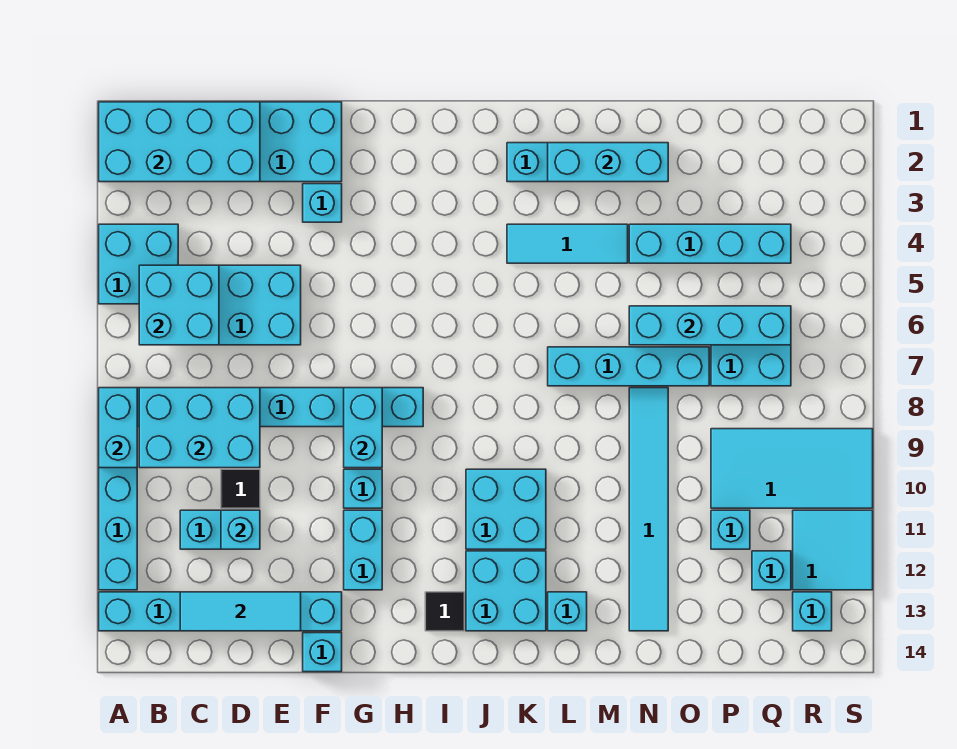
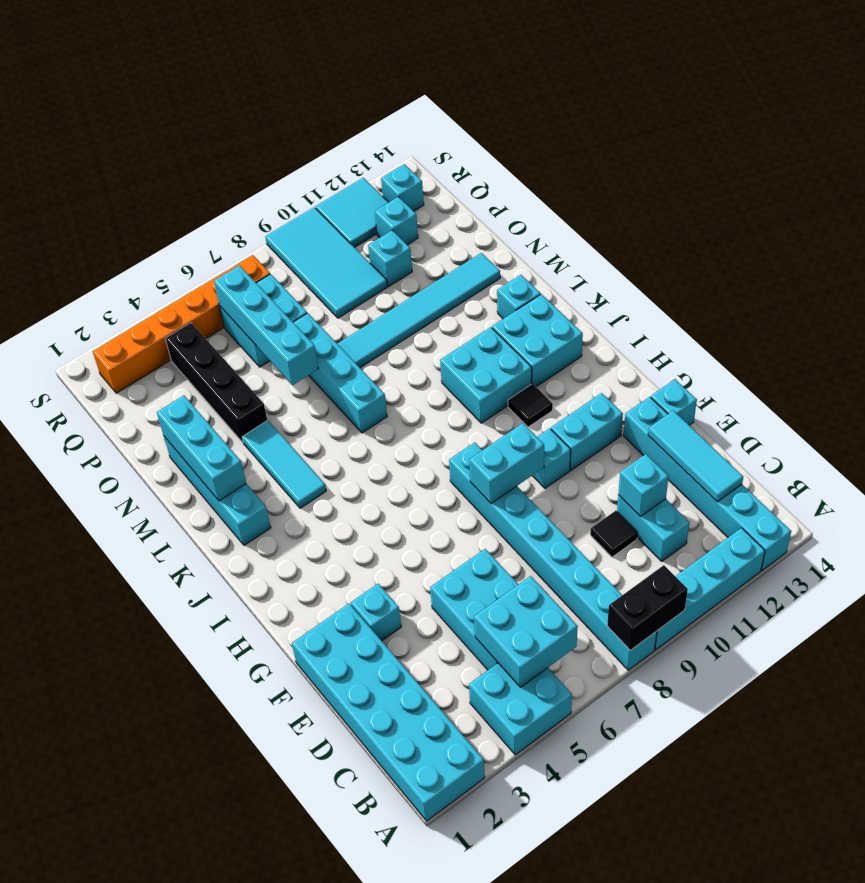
cyan brick A1:D2 level 2 -> none
cyan brick A8:A9 level 2 -> black brick A8:A9 level 2
cyan brick B8:D9 level 2 -> none
black tile I13 level 1 -> black tile I11 level 1
cyan brick N4:Q4 level 1 -> black brick N4:Q4 level 1
none -> orange brick R2:R7 level 1

